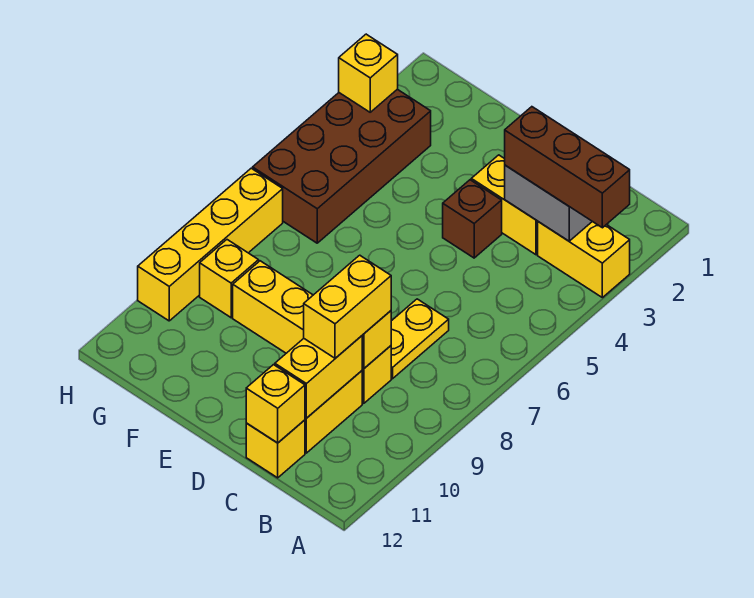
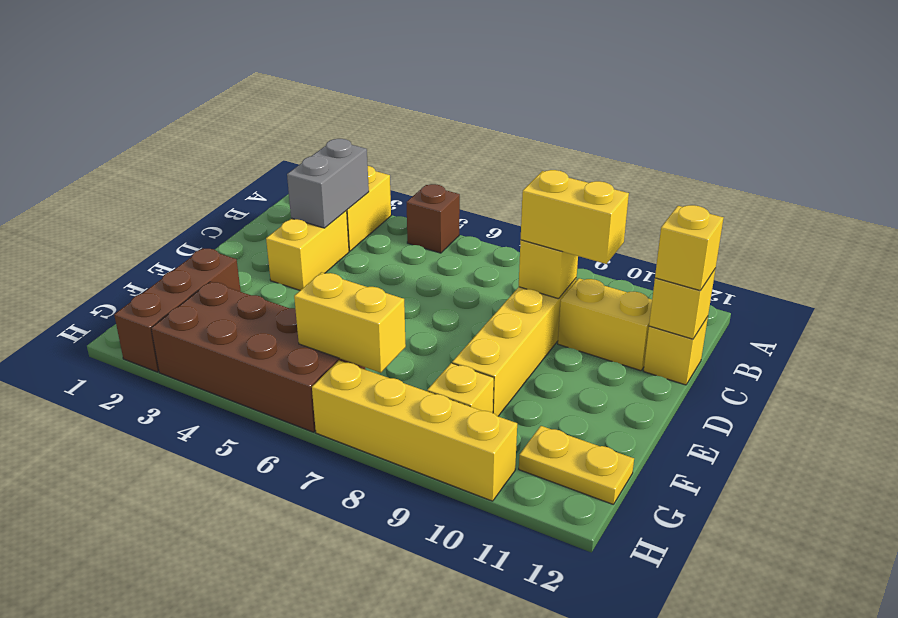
brown brick A3:C3 level 3 -> brown brick F2:H2 level 1
yellow plate C7:C8 level 1 -> yellow plate G11:G12 level 1
yellow brick C10:C11 level 2 -> yellow brick G6:G7 level 2
brown brick D4 level 1 -> brown brick A5 level 1
yellow brick H3 level 2 -> yellow brick C12 level 3

